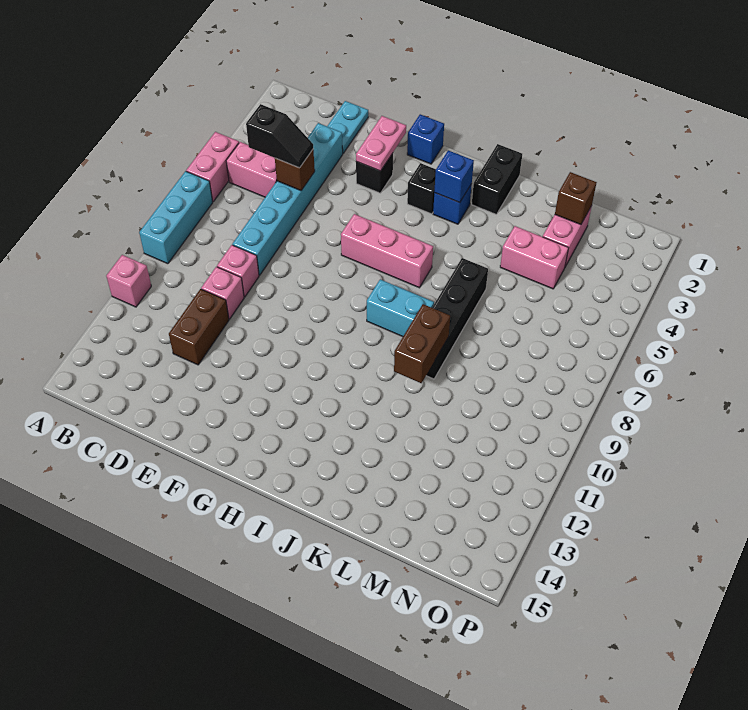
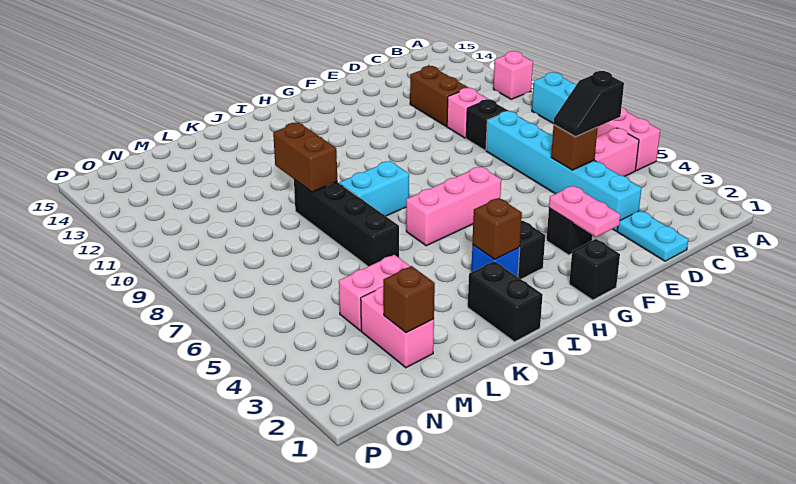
pink brick D9 level 1 -> black brick D9 level 1
blue brick G1 level 1 -> black brick G1 level 1
blue brick I3 level 2 -> brown brick I3 level 2

